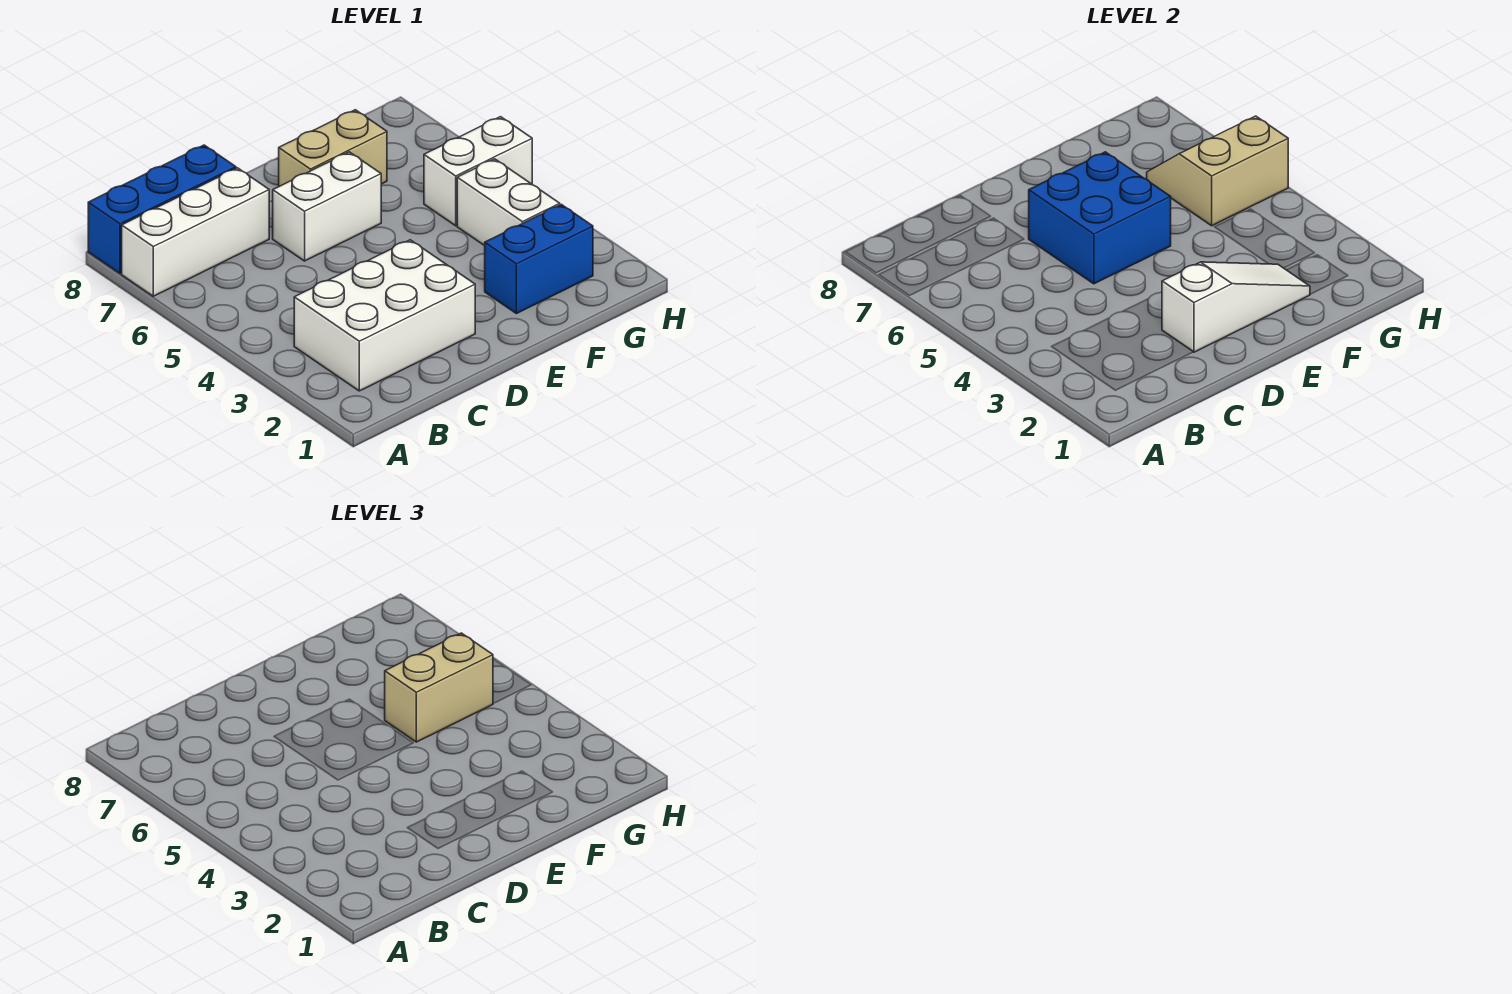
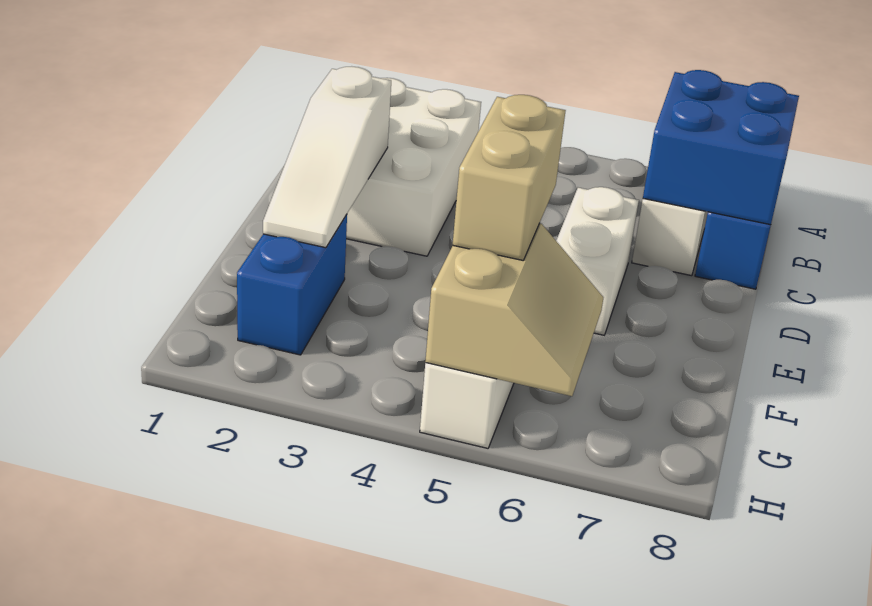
blue brick D5:E6 level 2 -> blue brick B7:C8 level 2
tan brick E7:F7 level 1 -> none
white brick G3:G4 level 1 -> none

